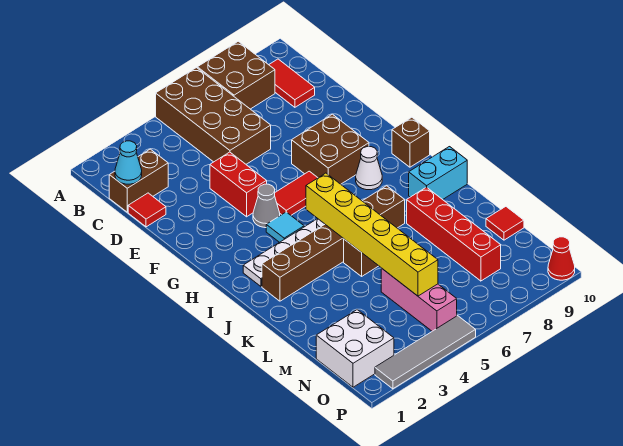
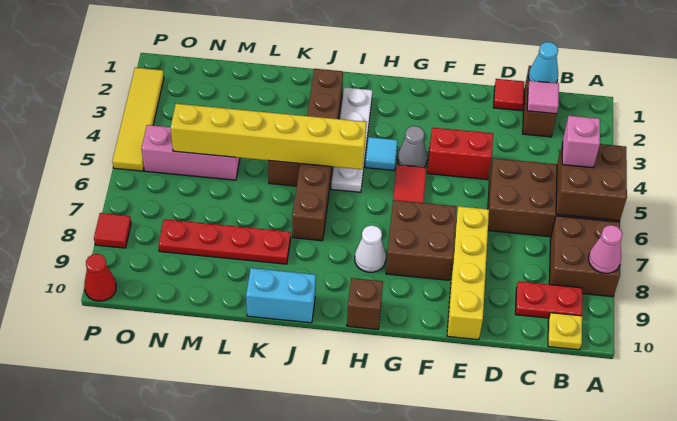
none -> brown brick A5:B6 level 2
none -> pink cone A8 level 2
none -> pink brick B5 level 3
red tile B9:C9 level 1 -> red plate B9:C9 level 1
none -> yellow plate B10 level 1
none -> pink tile C2 level 2
none -> yellow brick E7:E10 level 1
cyan brick J9:J10 level 1 -> cyan brick J10:K10 level 1
red brick K8:N8 level 1 -> red plate K8:N8 level 1
red tile M10 level 1 -> red tile P8 level 1
white brick N1:O2 level 1 -> none
grey tile P2:P5 level 1 -> yellow tile P2:P5 level 1

